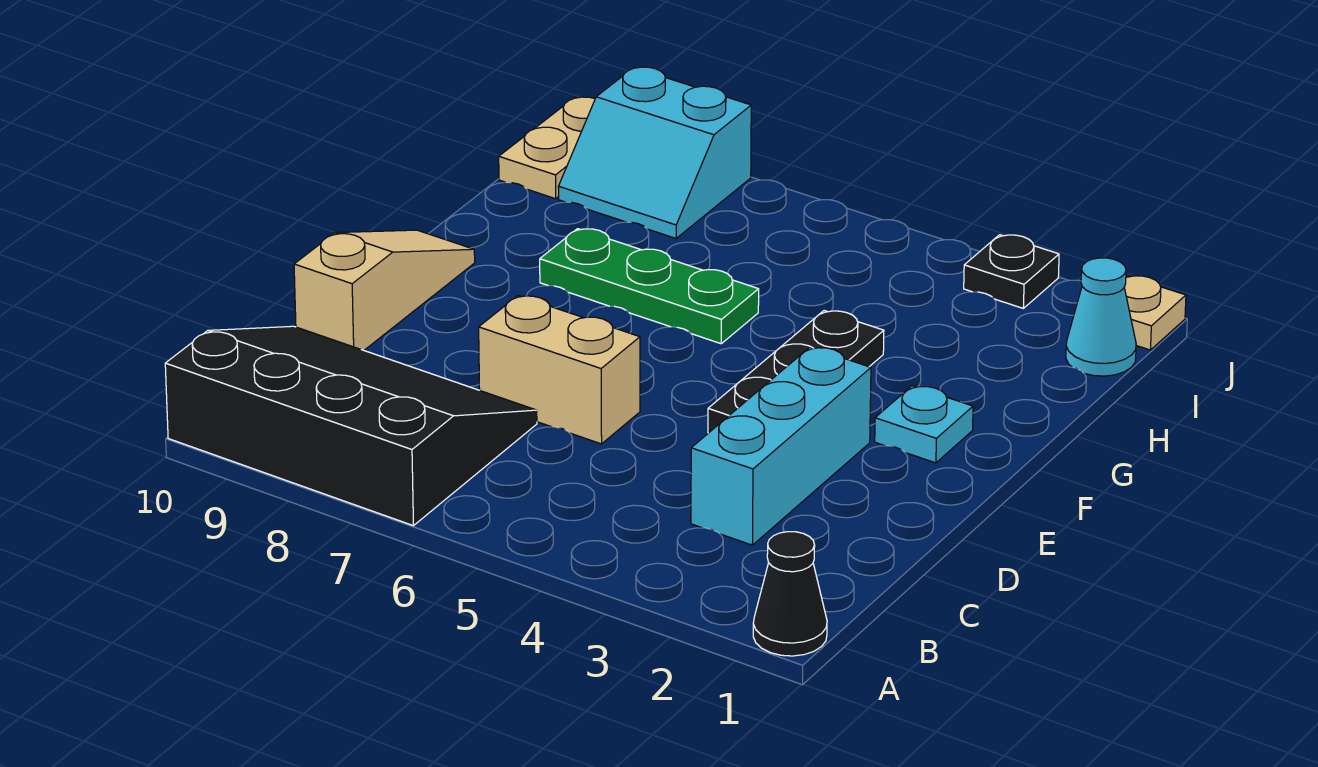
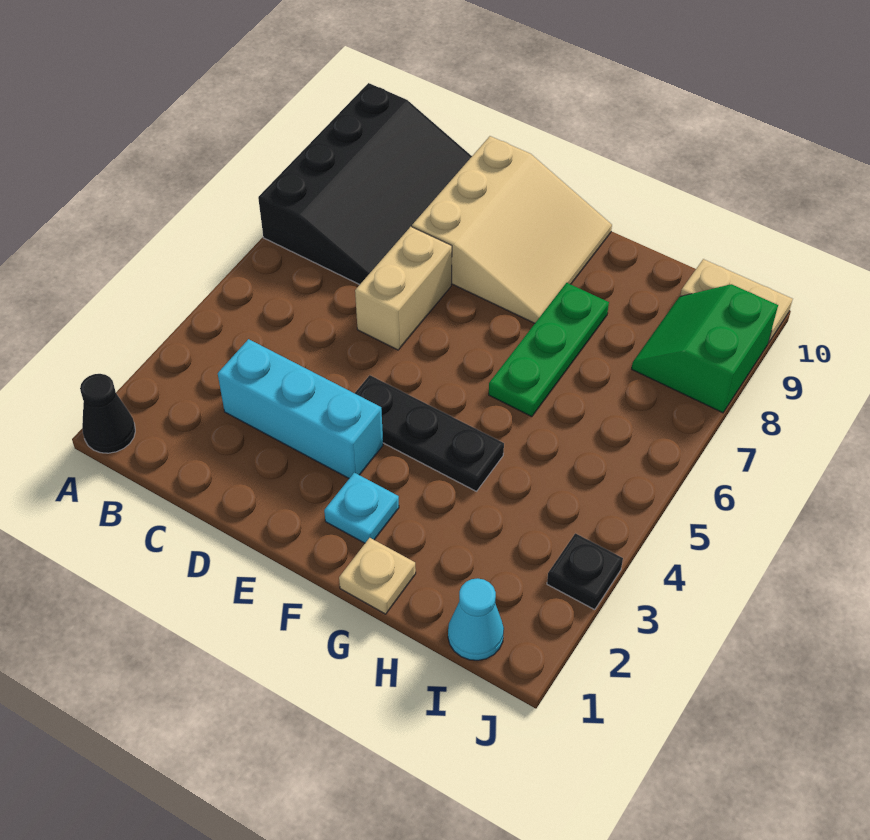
tan slope D10:F10 level 1 top D -> tan slope D8:F10 level 1 top D
cyan slope I8:J9 level 1 top J -> green slope I8:J9 level 1 top J
tan plate J1 level 1 -> tan plate G1 level 1

